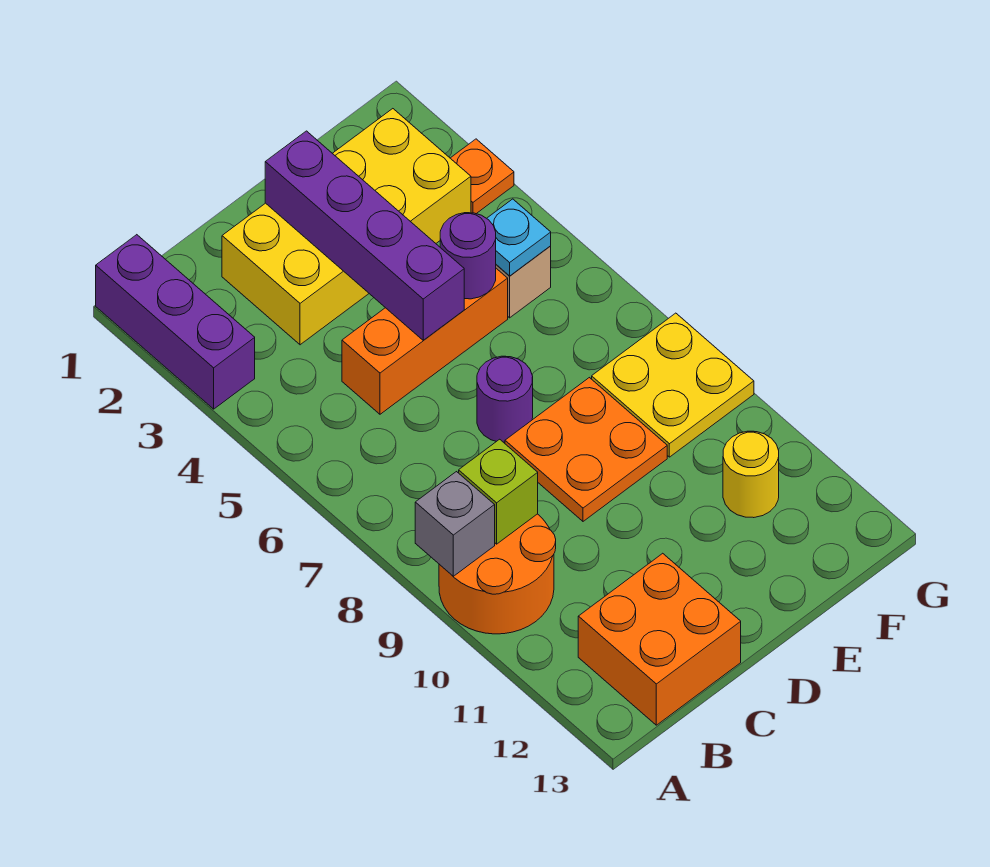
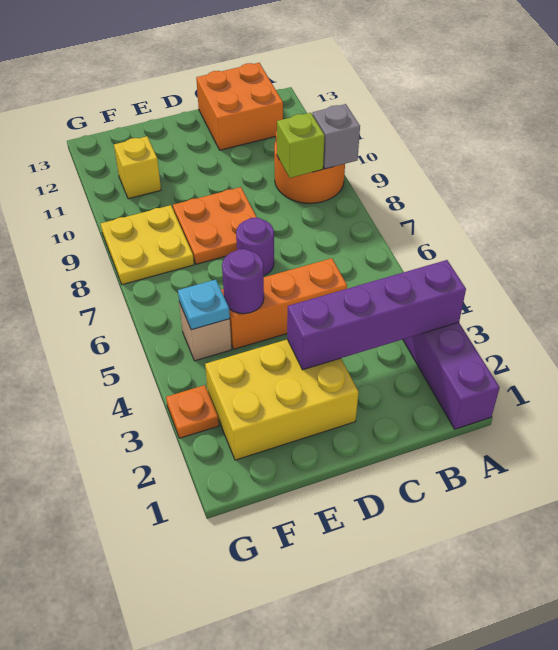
yellow brick C2:F3 level 1 -> yellow brick D2:F3 level 1
purple brick D2:D5 level 2 -> purple brick A3:D3 level 2
yellow round brick F11 level 1 -> yellow brick F11 level 1

